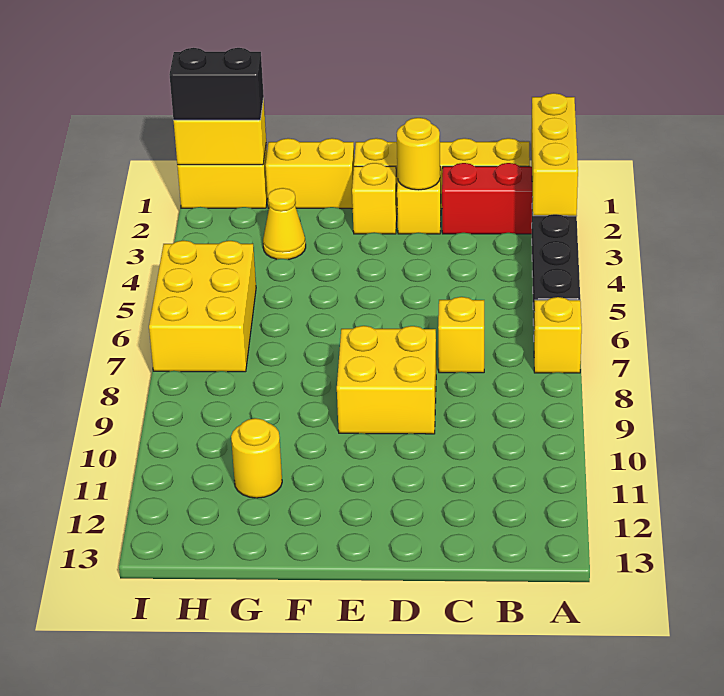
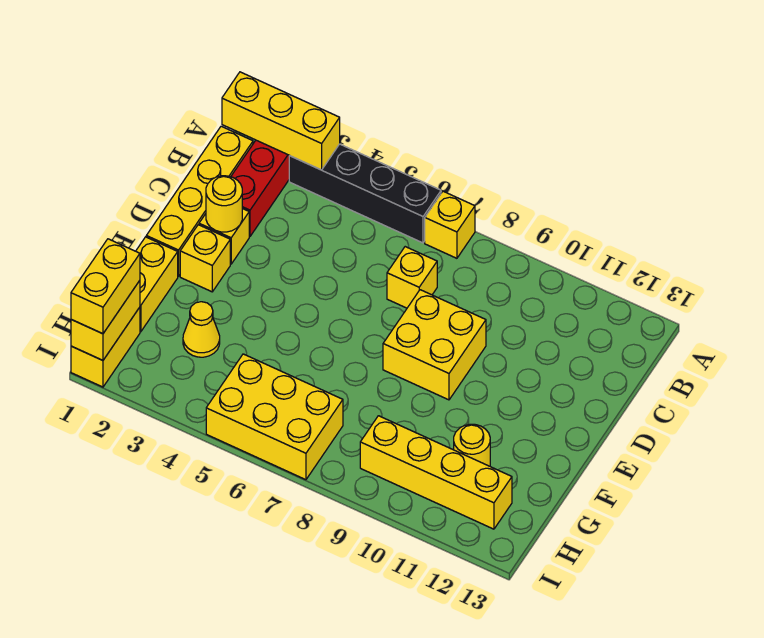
black brick H1:I1 level 3 -> yellow brick H1:I1 level 3
none -> yellow brick H9:H12 level 1

